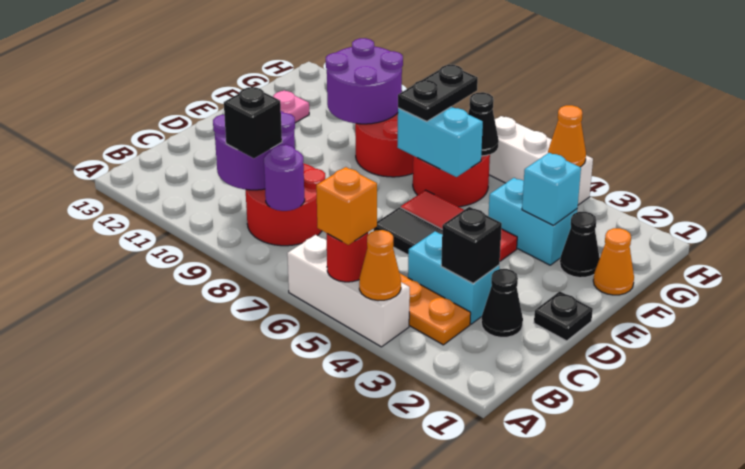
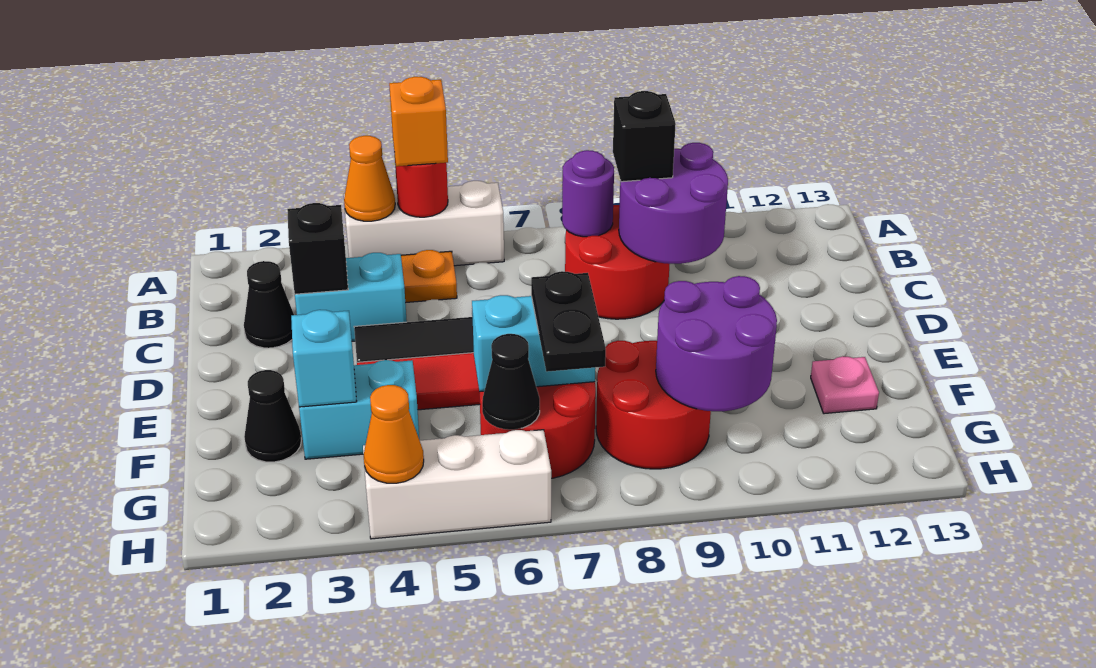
black plate D1 level 1 -> none
orange cone F1 level 1 -> none

